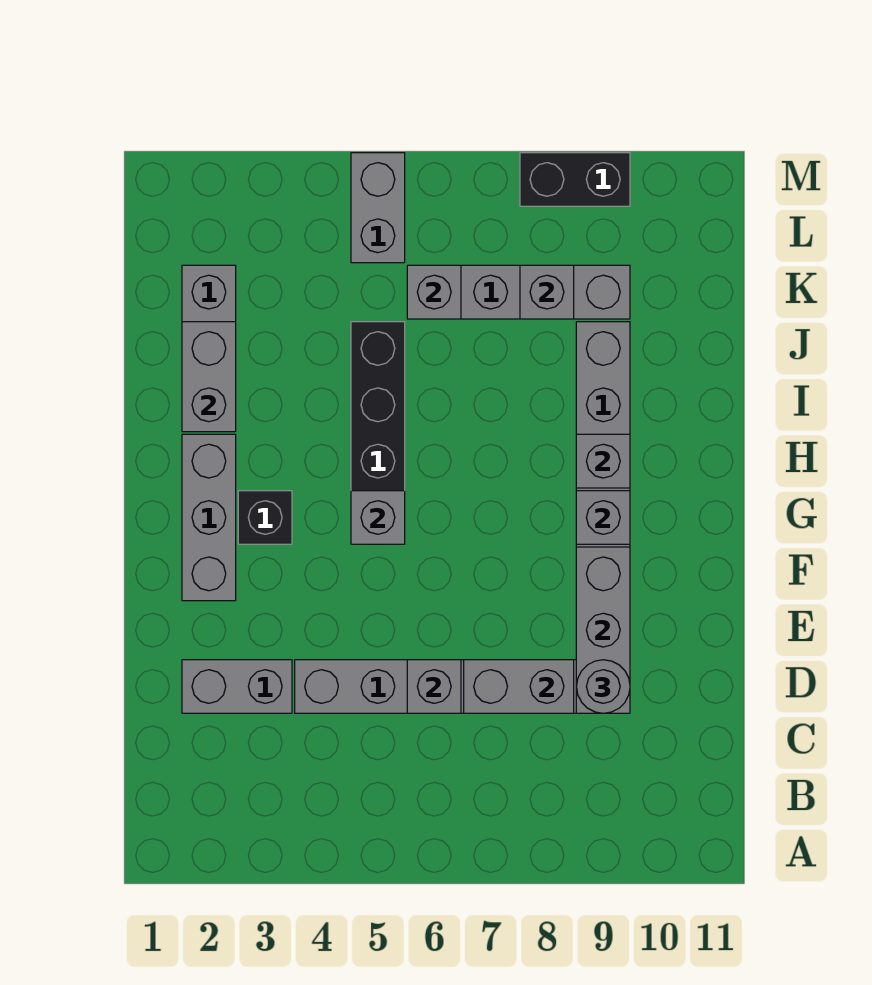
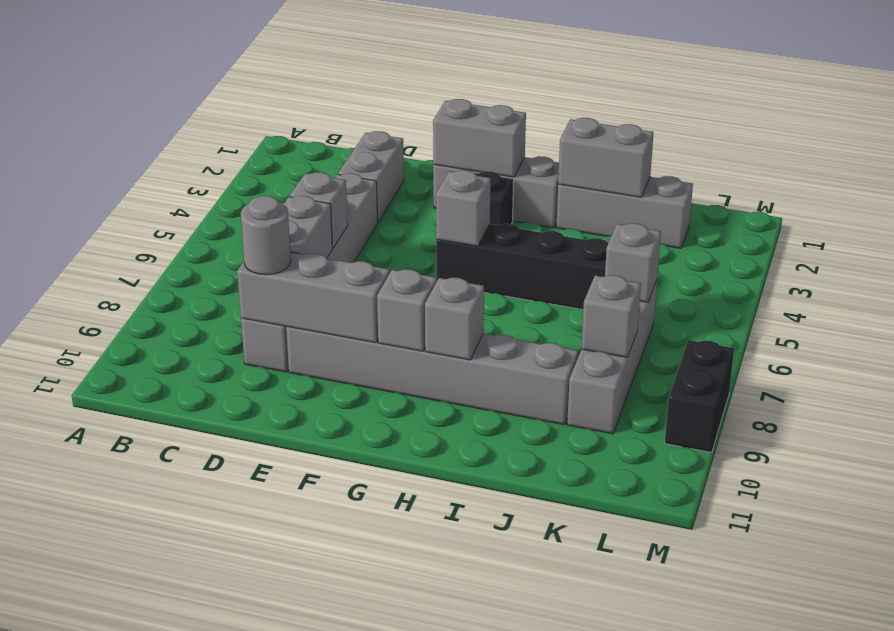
grey brick L5:M5 level 1 -> grey brick F2:G2 level 2

